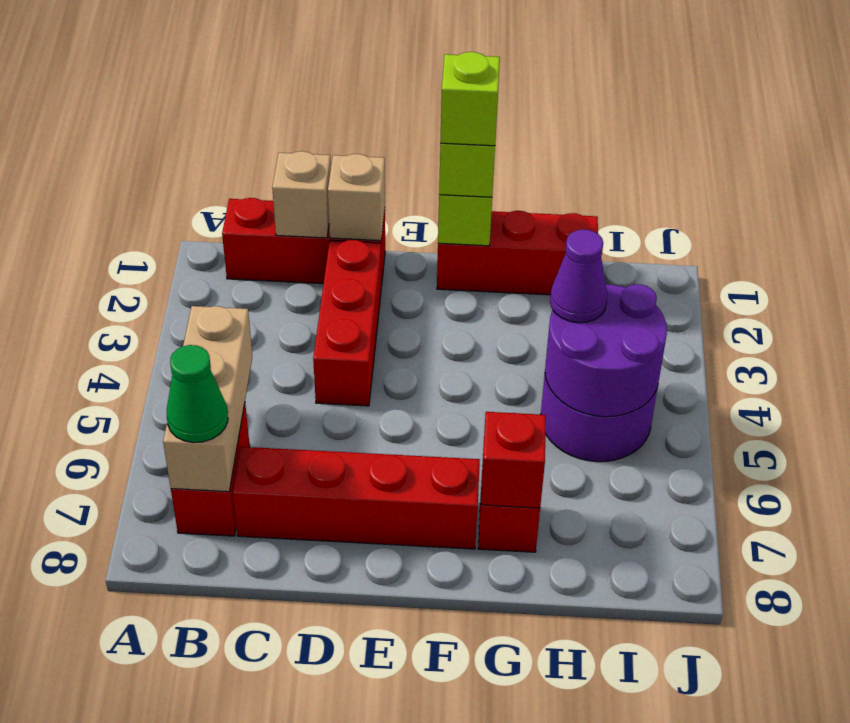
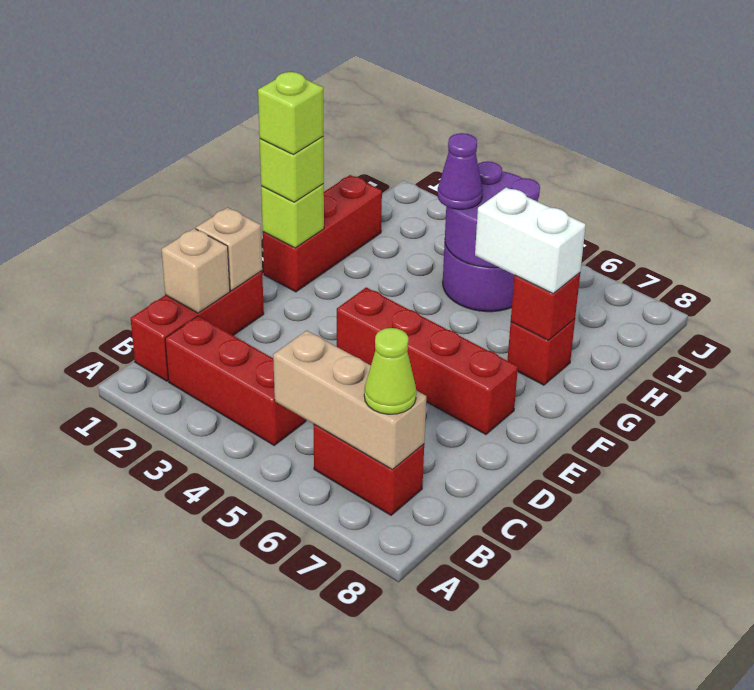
green cone B7 level 3 -> lime cone B7 level 3
red brick C7:F7 level 1 -> red brick E4:E7 level 1
red brick D2:D4 level 1 -> red brick B2:B4 level 1
none -> white brick G6:G7 level 3

